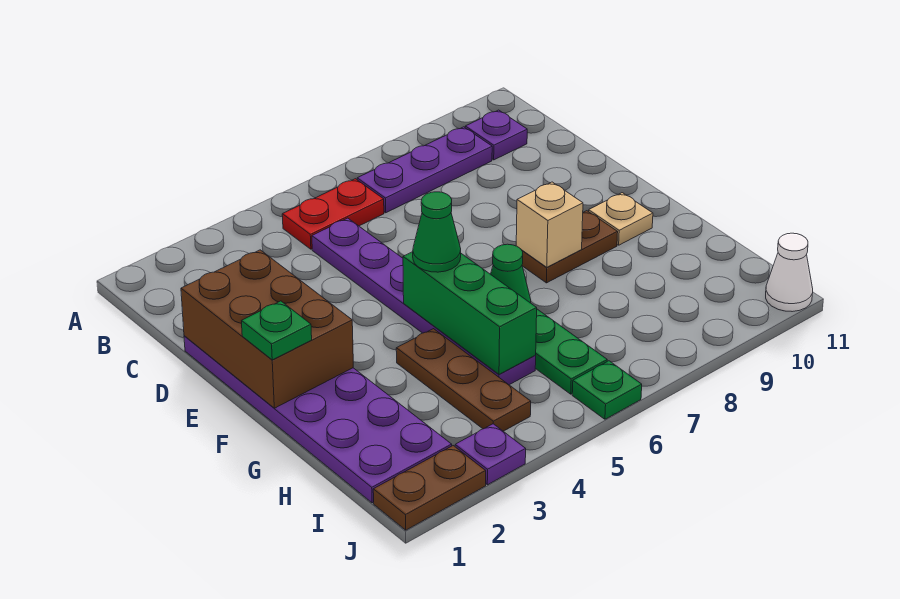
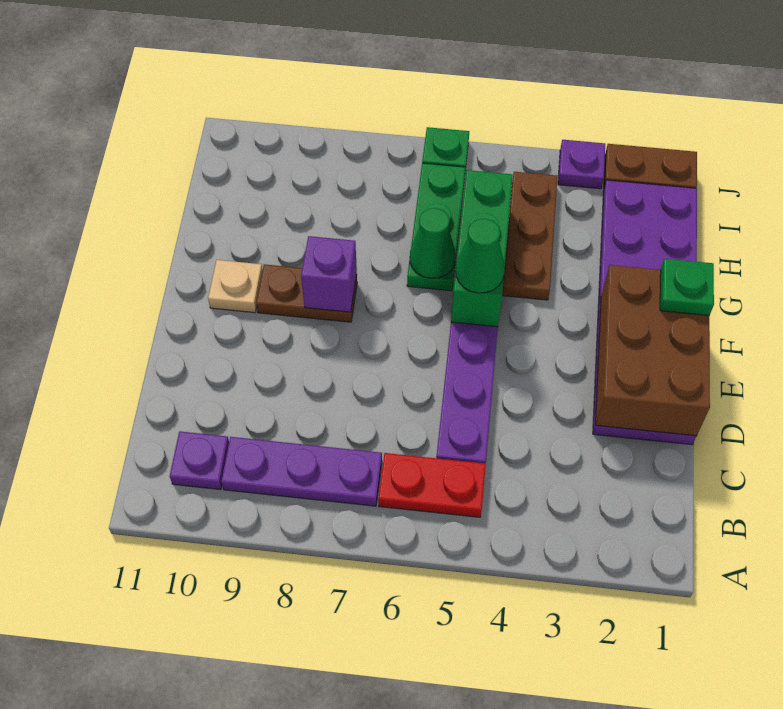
tan brick F8 level 2 -> purple brick F8 level 2
white cone J11 level 1 -> none

